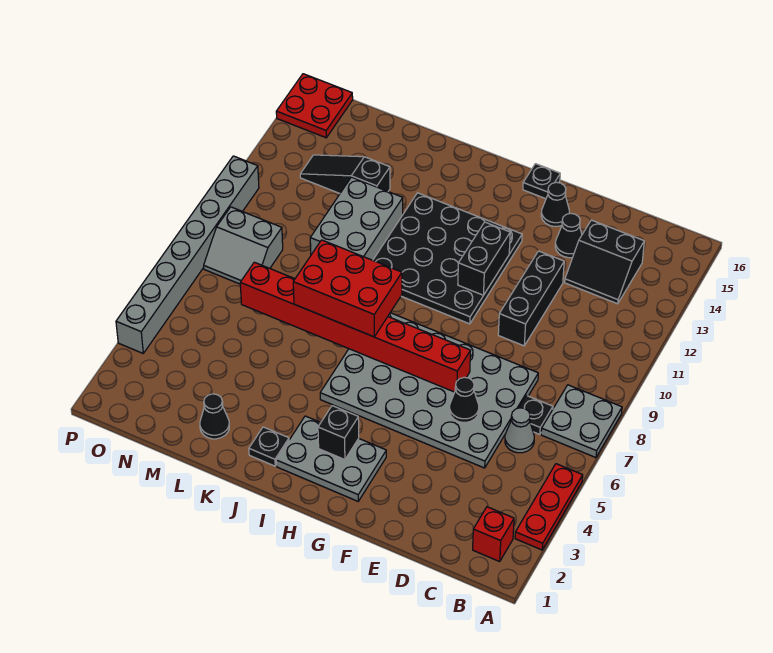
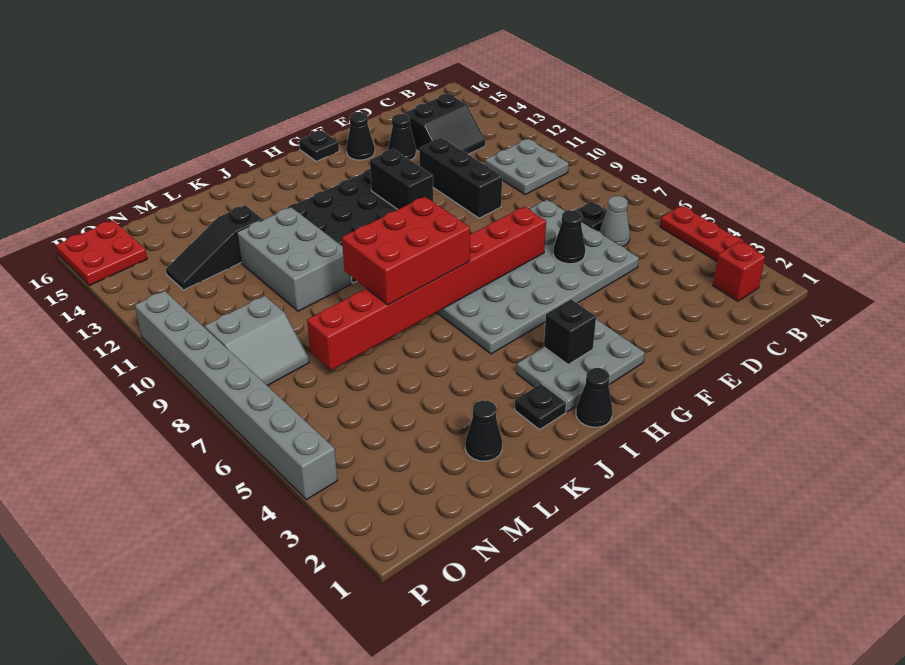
grey plate A7:B8 level 1 -> grey plate B10:C11 level 1
none -> black cone I1 level 1

